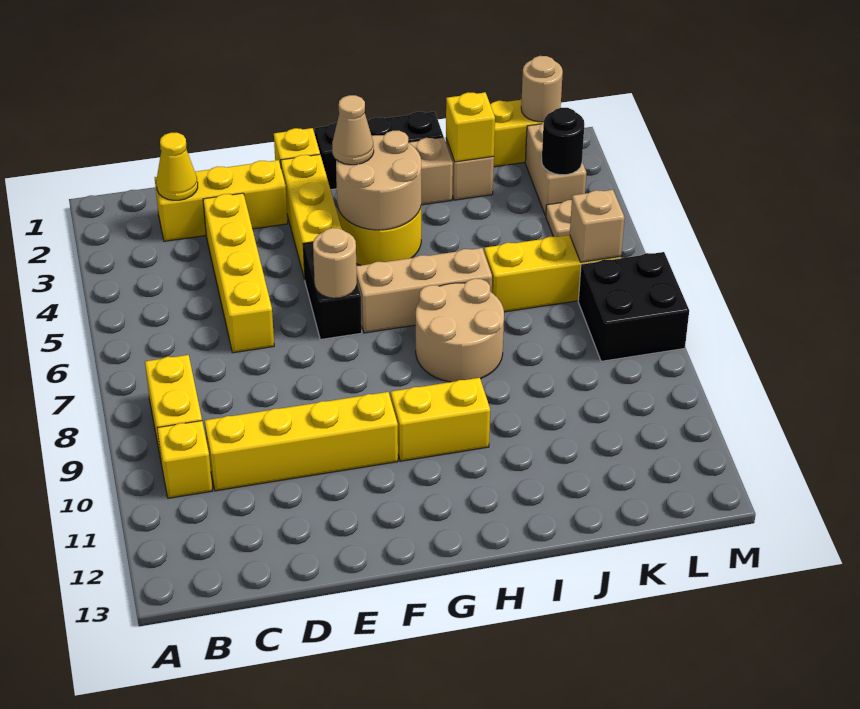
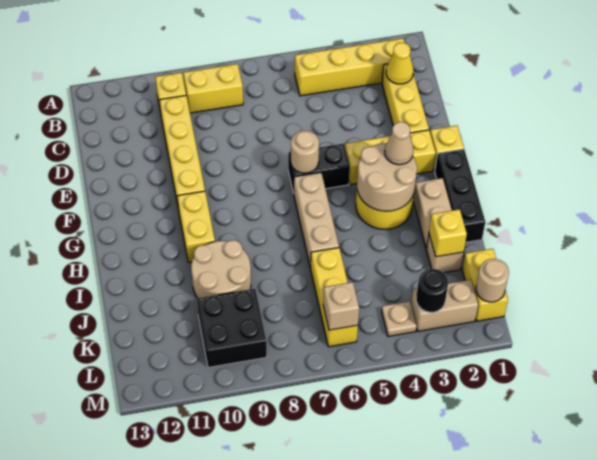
yellow brick D3:D6 level 1 -> yellow brick B2:B5 level 1
tan round brick H7:I8 level 1 -> tan round brick I9:J10 level 1
black brick L7:M8 level 1 -> black brick K9:L10 level 1

